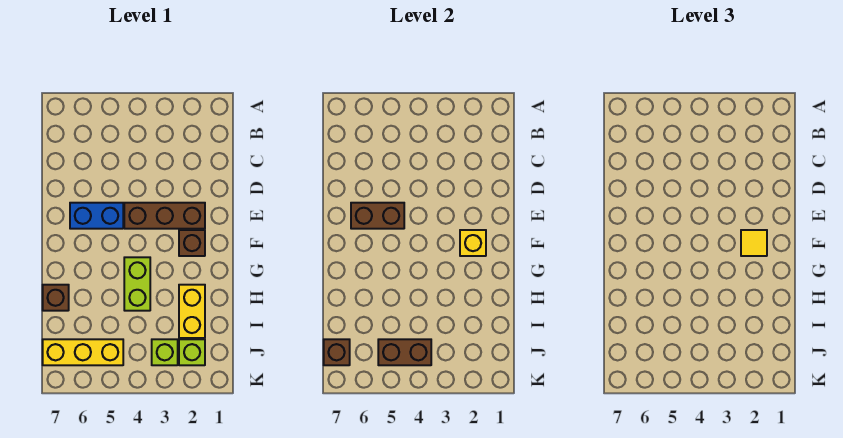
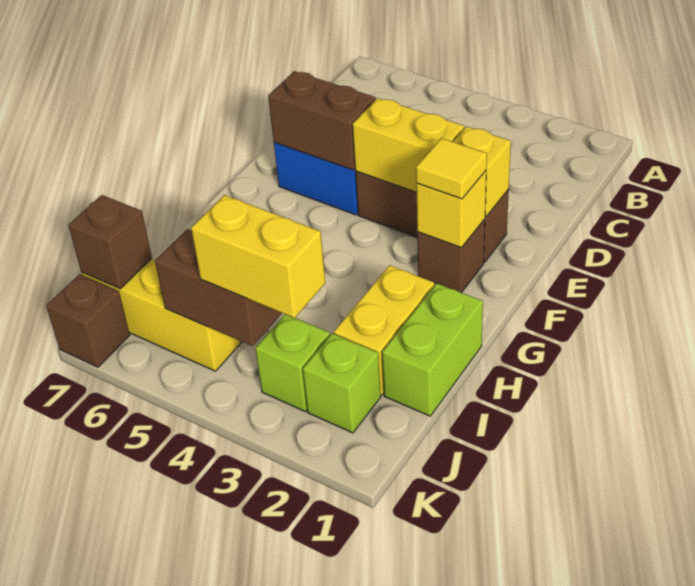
none -> yellow brick E2 level 2
none -> yellow brick E3:E4 level 2
lime brick G4:H4 level 1 -> lime brick H1:I1 level 1
brown brick H7 level 1 -> brown brick K7 level 1
none -> yellow brick J3:J4 level 3

